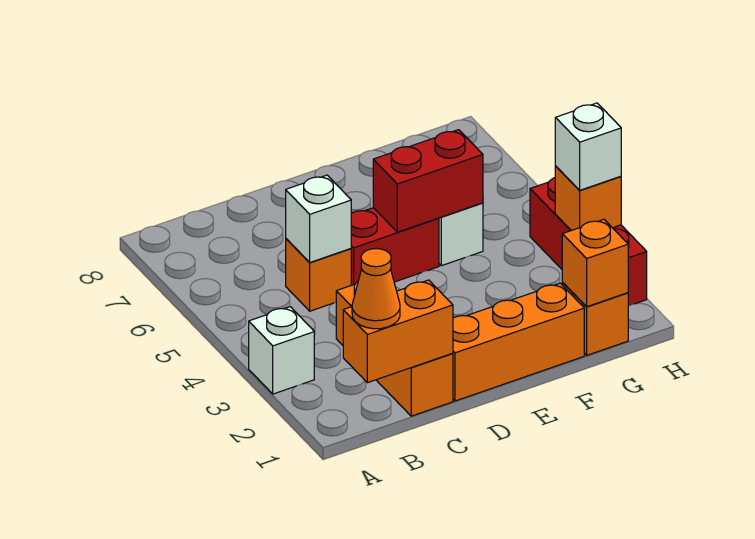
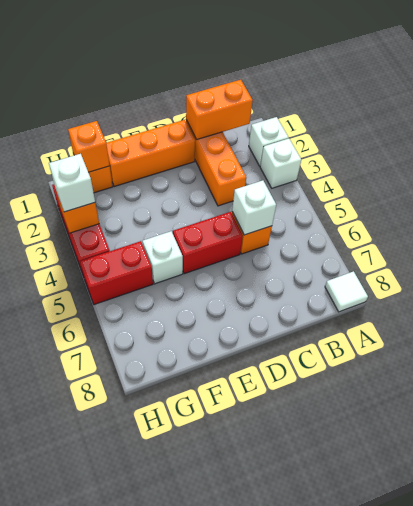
none -> white brick A2 level 1
none -> white tile A8 level 1
orange cone B1 level 3 -> none
red brick E5:F5 level 2 -> red brick G5:H5 level 1

